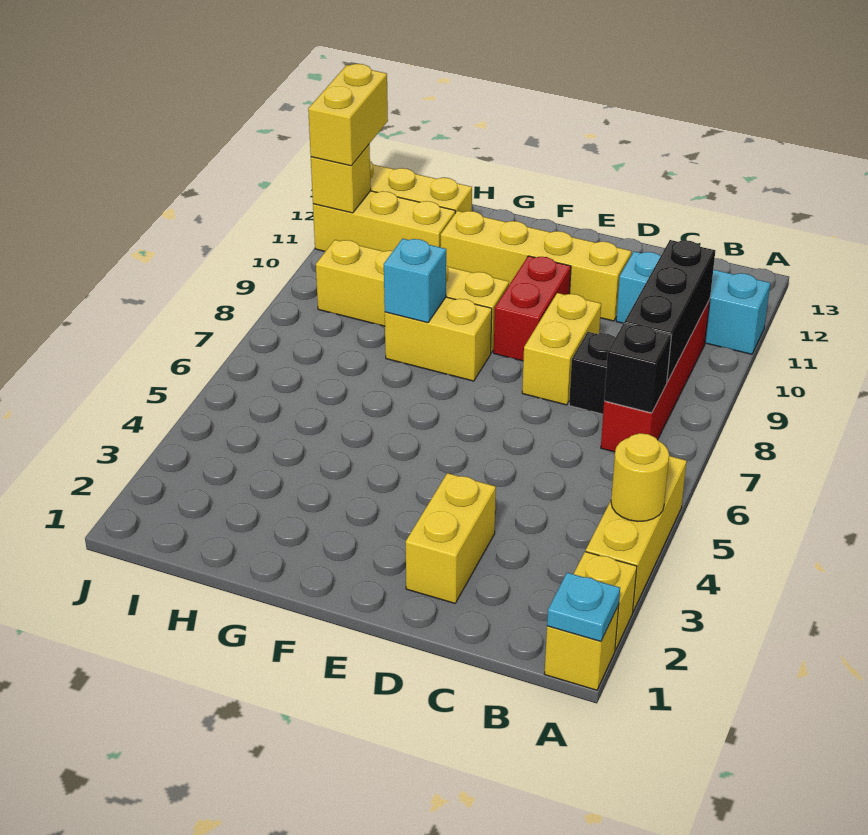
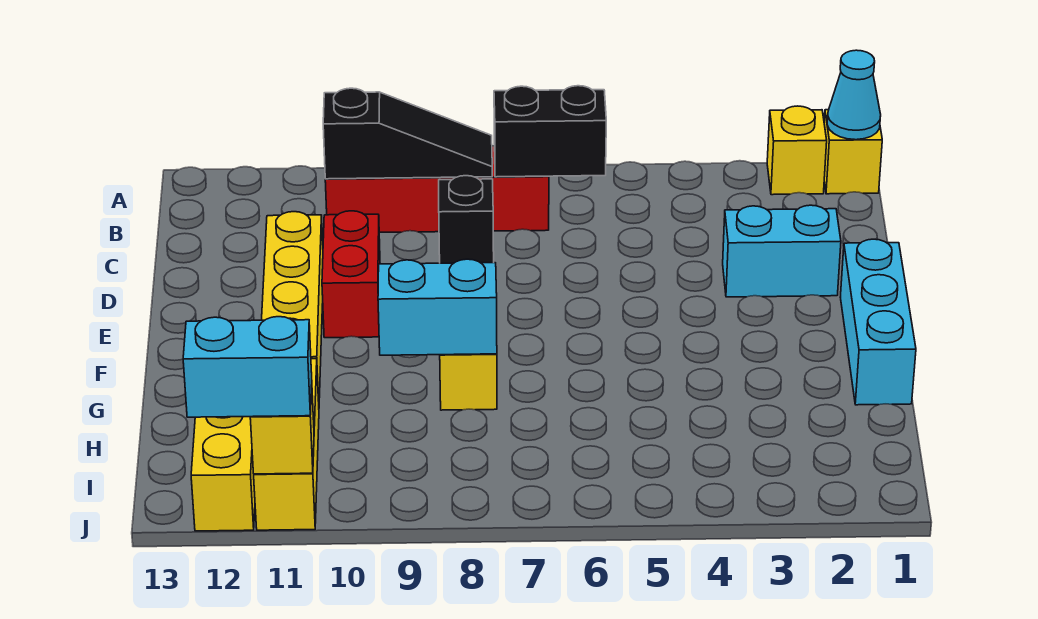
cyan plate A1 level 2 -> cyan cone A1 level 2
yellow brick A3:A5 level 1 -> none
yellow round brick A4 level 2 -> none
cyan brick A11:C11 level 1 -> cyan brick E1:G1 level 1
black brick B7 level 2 -> black brick B6:B7 level 2
black brick B8:B10 level 2 -> black slope B8:B10 level 2 top 10
yellow brick D2:D3 level 1 -> cyan brick D2:D3 level 1
yellow brick D8:D9 level 1 -> none
red brick E9:E10 level 1 -> red brick D10:E10 level 1
yellow brick F9:I9 level 1 -> none
cyan brick G8 level 2 -> cyan brick G8:G9 level 2
yellow brick J11:J12 level 3 -> cyan brick J11:J12 level 3

